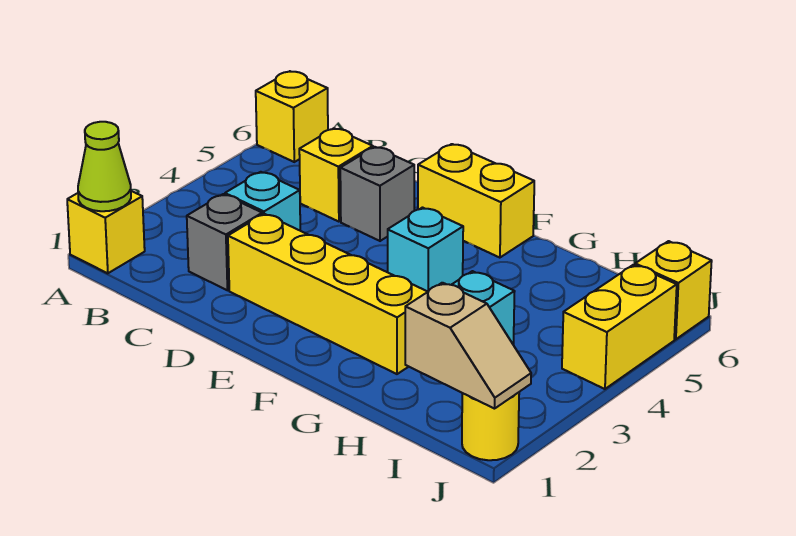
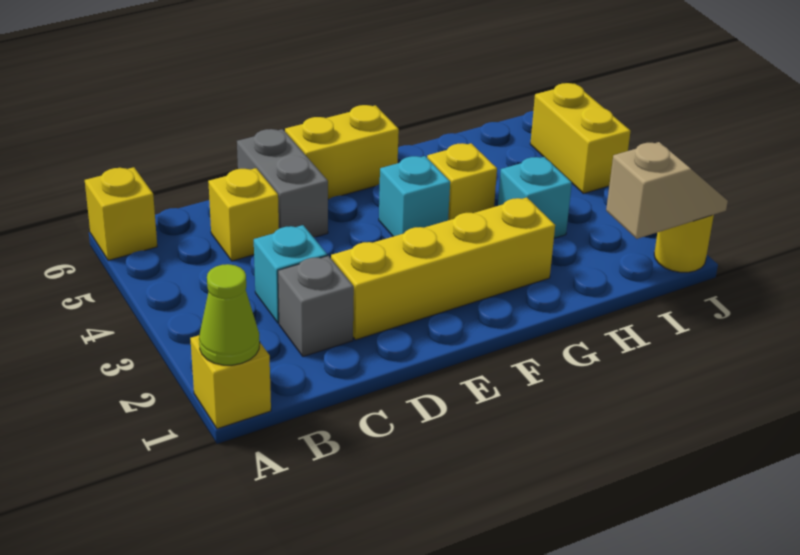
grey brick D5 level 1 -> grey brick D5:D6 level 1
yellow brick J6 level 1 -> yellow brick G4 level 1

